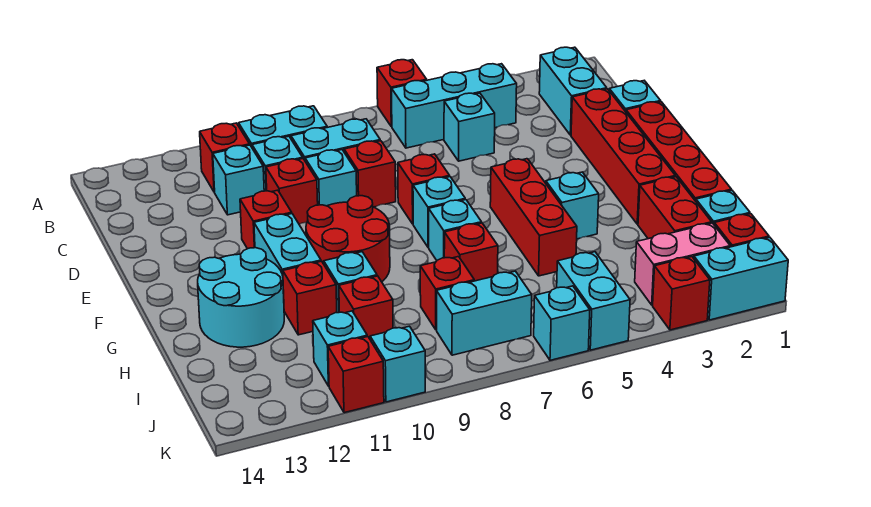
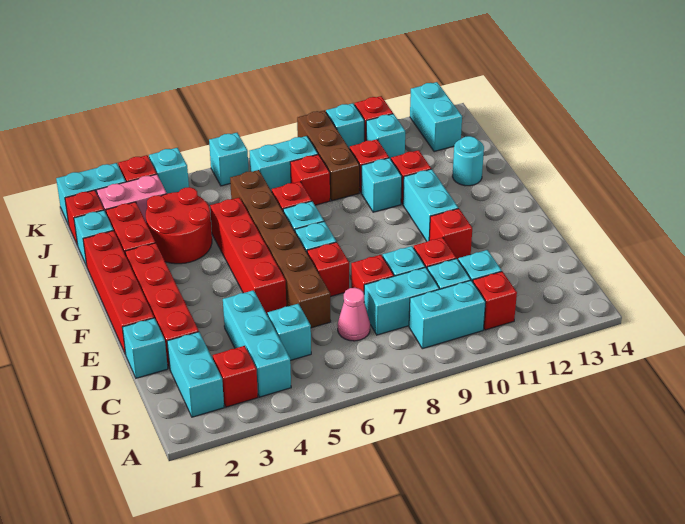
red brick A6 level 1 -> red brick B3 level 1
cyan brick B4:B6 level 1 -> cyan brick B4:D4 level 1
none -> pink cone C7 level 1
none -> brown brick D6:I6 level 1
red brick F5:H5 level 1 -> red brick E5:H5 level 1
red round brick F9:G10 level 1 -> red round brick H3:I4 level 1
cyan brick G4 level 1 -> cyan brick K4 level 1
cyan round brick G12:H13 level 1 -> cyan round brick H13 level 1
none -> brown brick I9:K9 level 1
cyan brick J5:K5 level 1 -> cyan brick J13:K13 level 1

